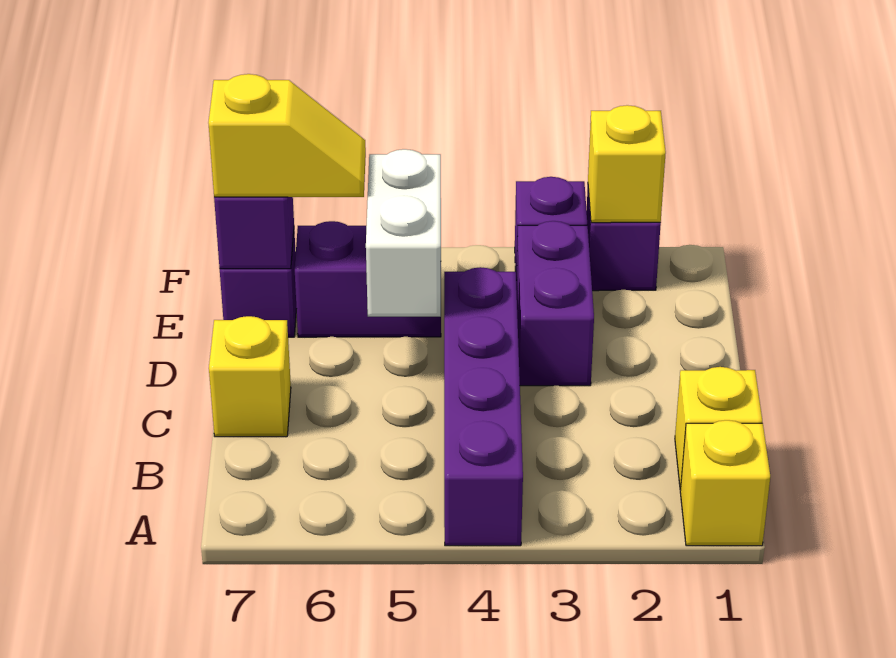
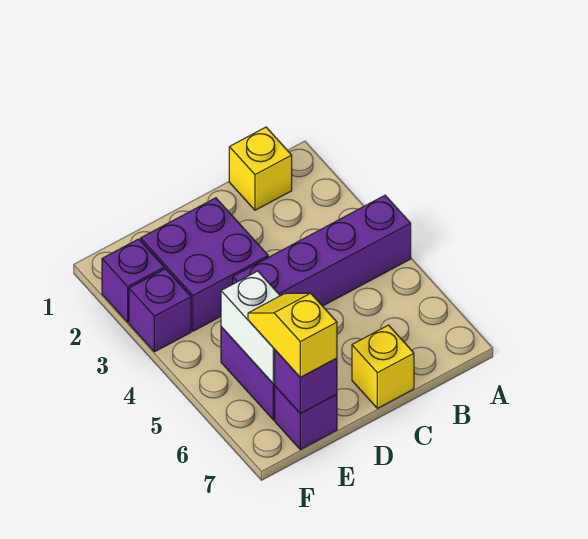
yellow brick A1 level 1 -> none
purple brick D3:E3 level 1 -> purple brick D2:E3 level 1
white brick D5:E5 level 2 -> white brick E5:E6 level 2
yellow brick F2 level 2 -> none

